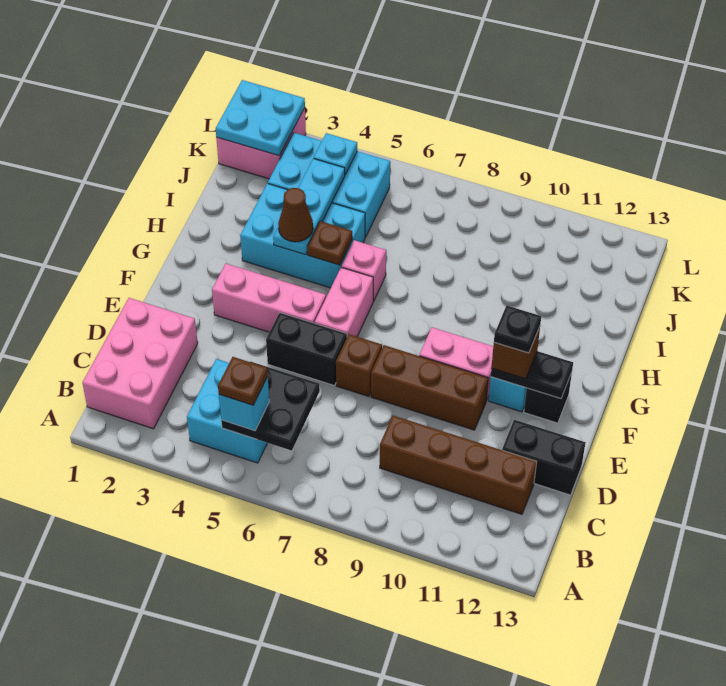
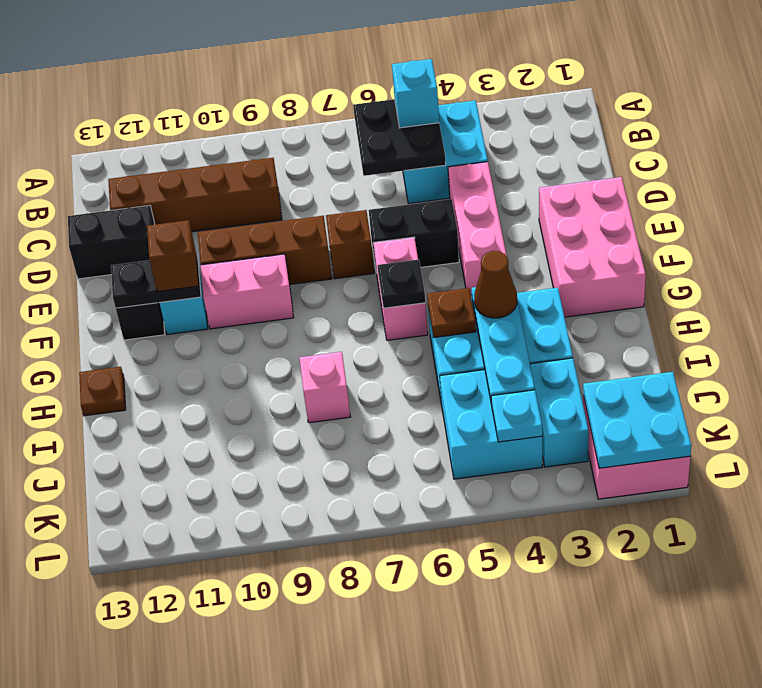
pink brick B1:D2 level 1 -> pink brick E1:G2 level 1
brown plate B5 level 4 -> brown plate H13 level 1
pink brick F3:F5 level 1 -> pink brick D4:F4 level 1
black plate F11 level 4 -> black plate G6 level 2
pink brick H6 level 1 -> pink brick I8 level 1

